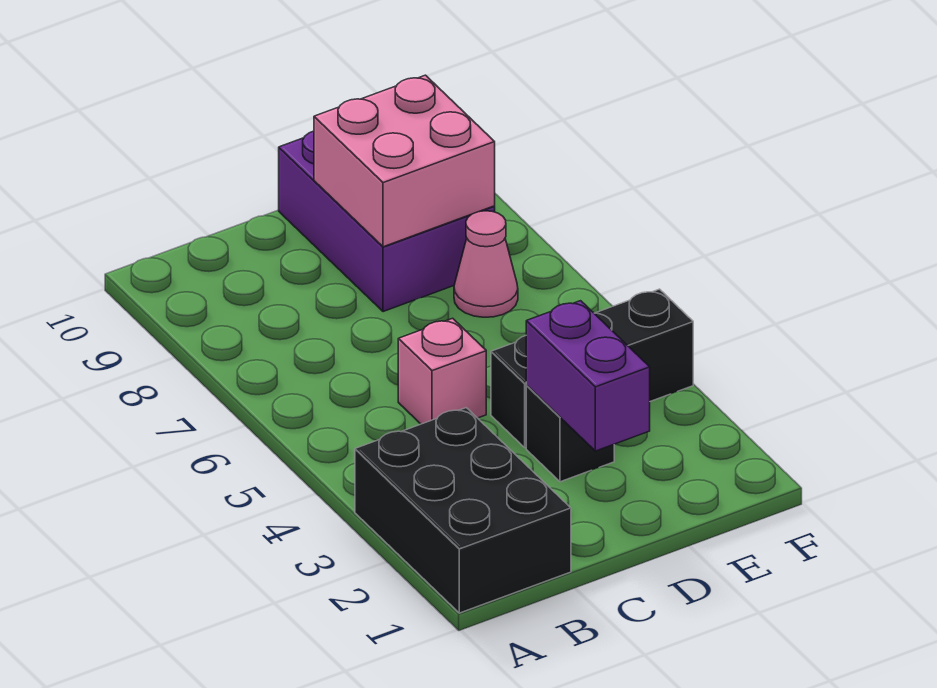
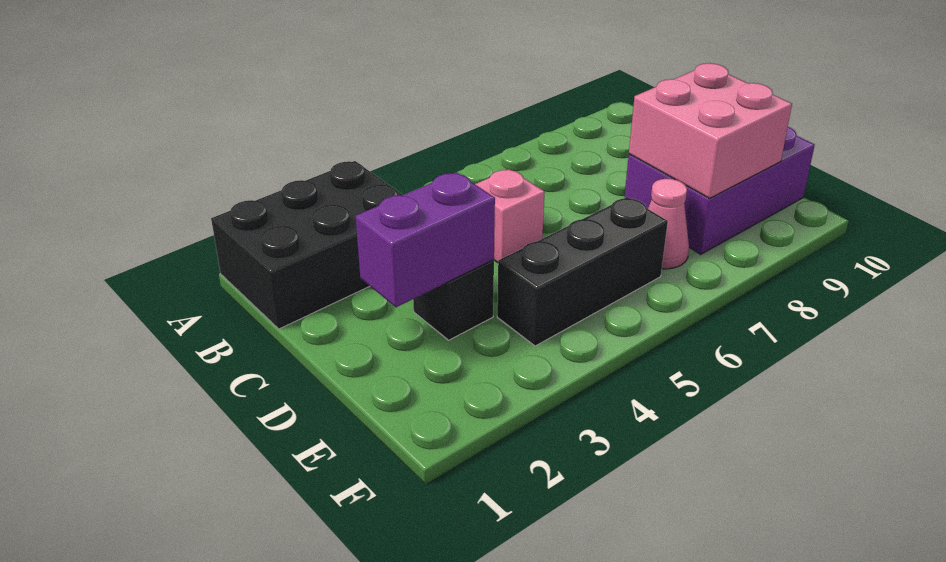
black brick D4:F4 level 1 -> black brick E4:E6 level 1

